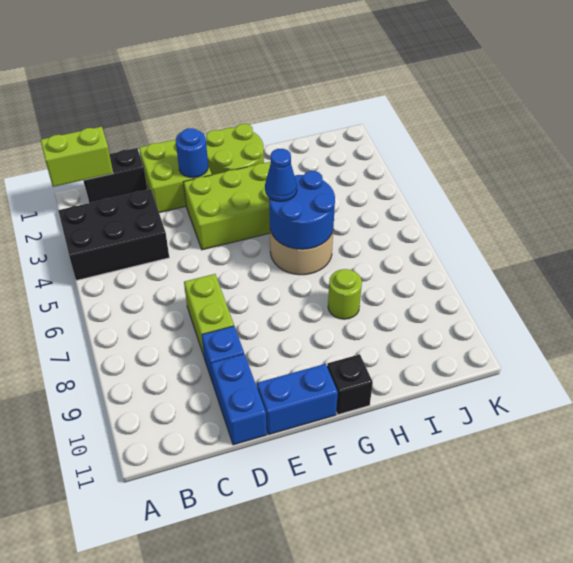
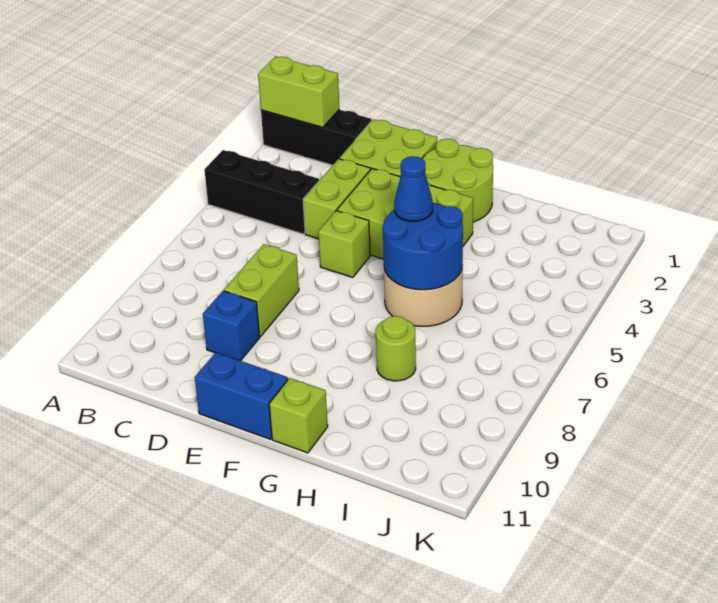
black brick A3:C4 level 1 -> black brick A4:C4 level 1
black brick B1:C1 level 1 -> black brick A1:C1 level 1
none -> lime brick D3:D4 level 1
blue brick D10:D11 level 1 -> none
blue round brick E2 level 2 -> none
none -> lime brick E5 level 1
black brick G11 level 1 -> lime brick G11 level 1

